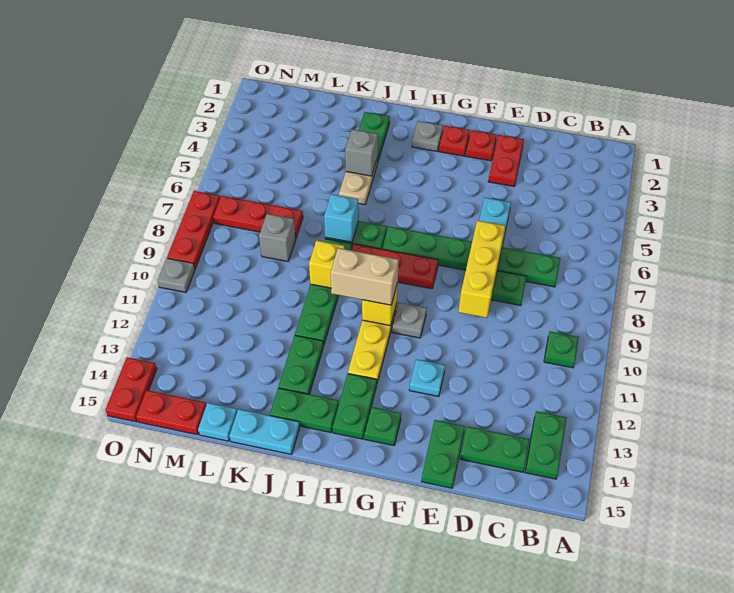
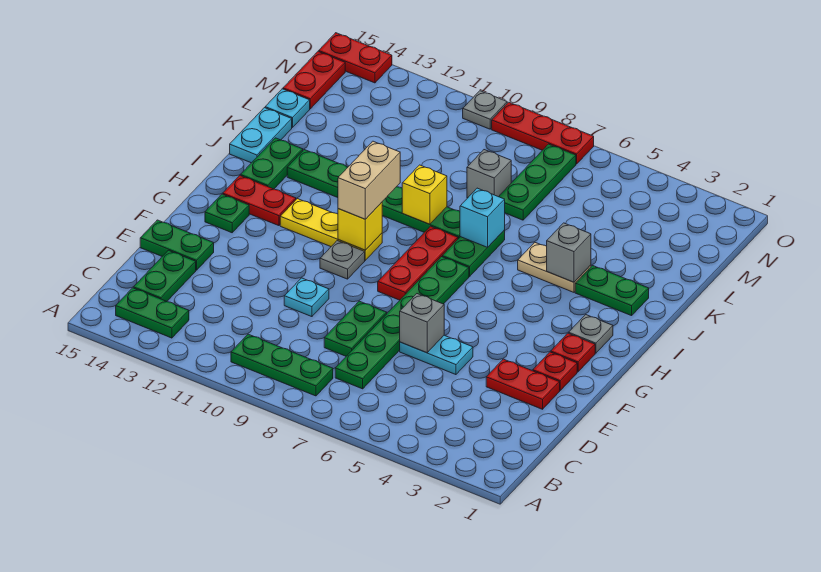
green plate B10 level 1 -> green plate B8:B10 level 1
none -> grey brick E6 level 2
yellow brick E7:E9 level 2 -> none
cyan plate F12 level 1 -> cyan plate E10 level 1
green plate H13:H14 level 1 -> red plate H13:H14 level 1
red plate L7:N7 level 1 -> green plate L7:N7 level 1

